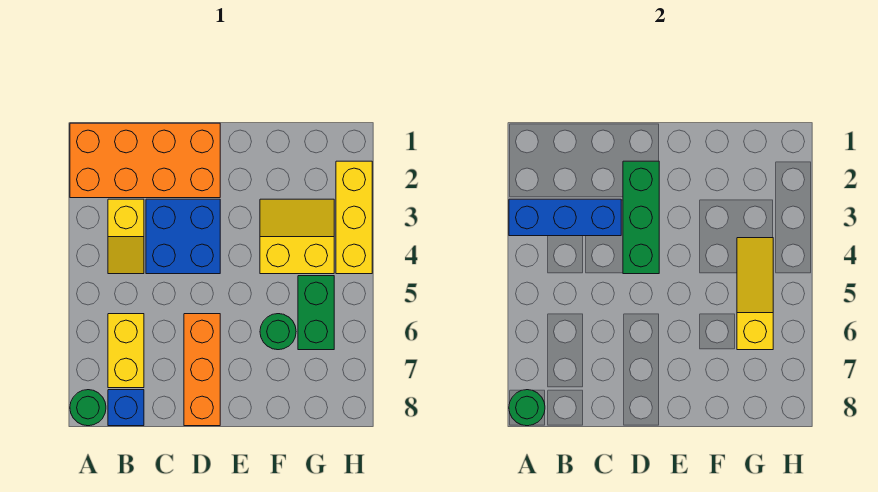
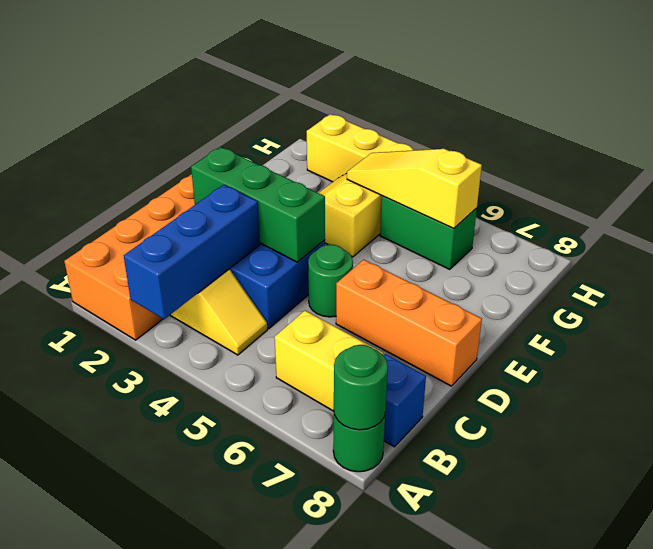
green round brick F6 level 1 -> green round brick D5 level 1

